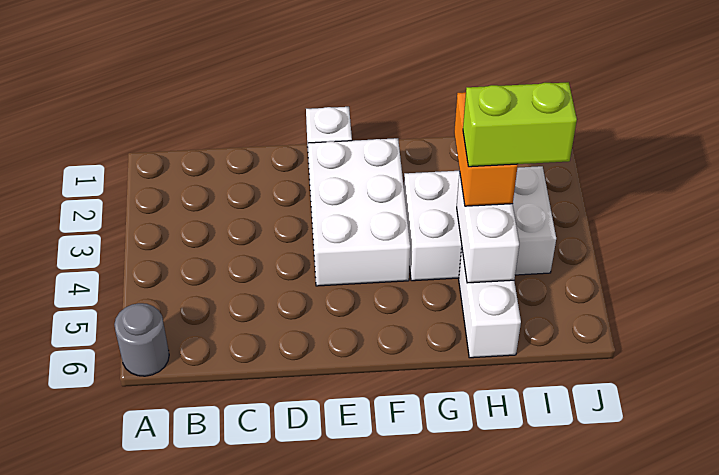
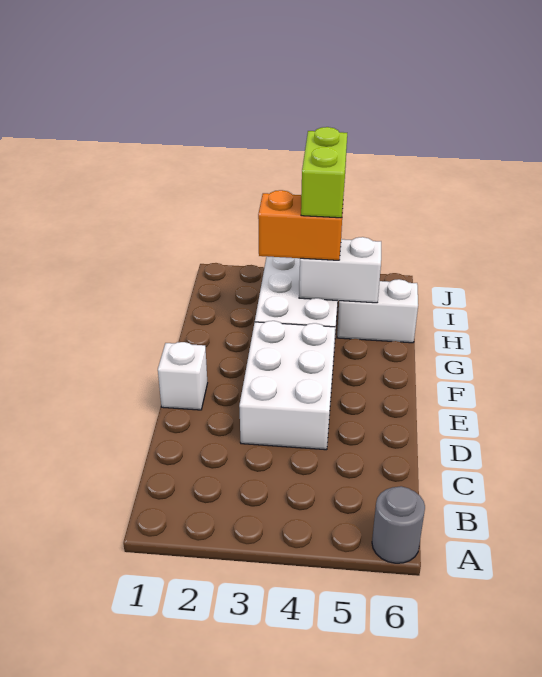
white brick E2:F4 level 1 -> white brick D3:F4 level 1

